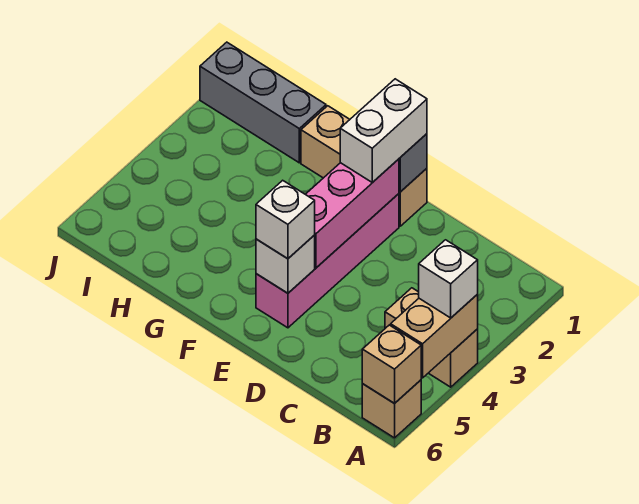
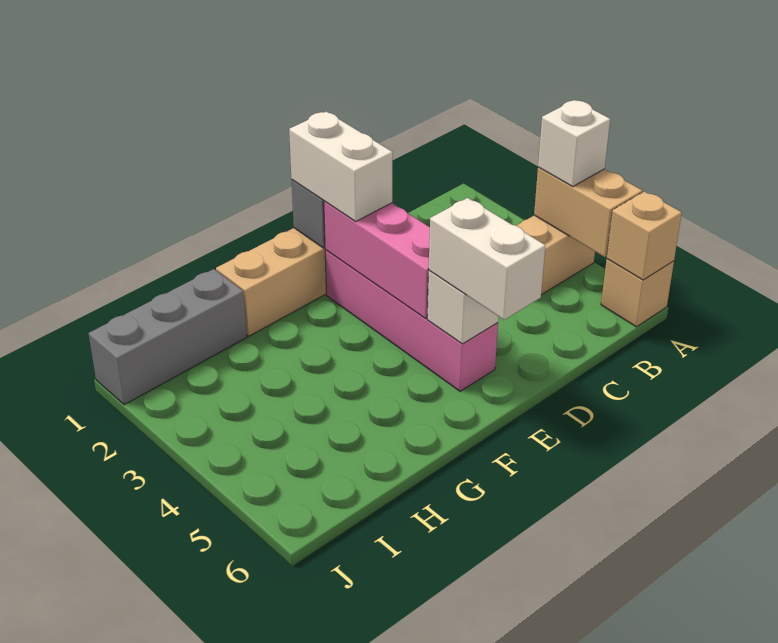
white brick E5 level 3 -> white brick E5:E6 level 3

